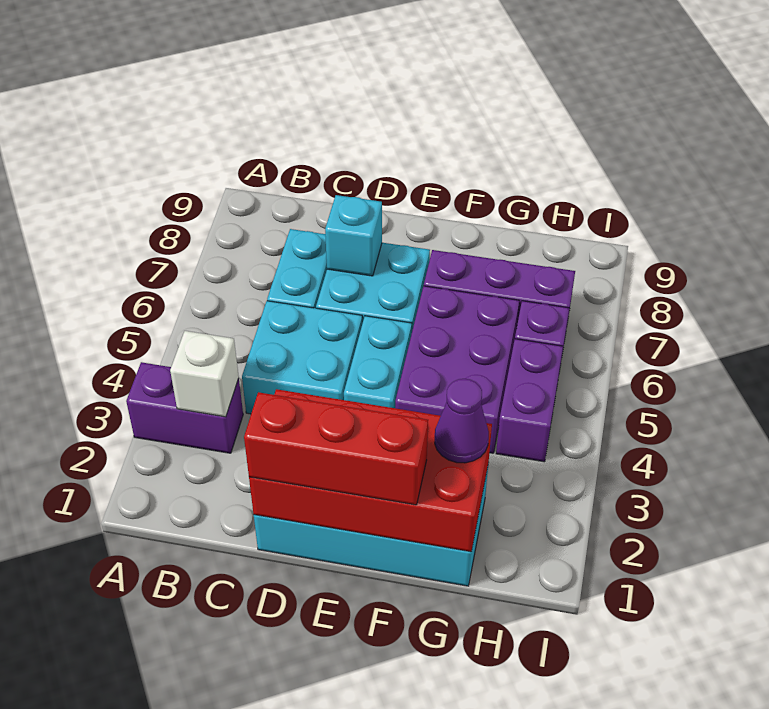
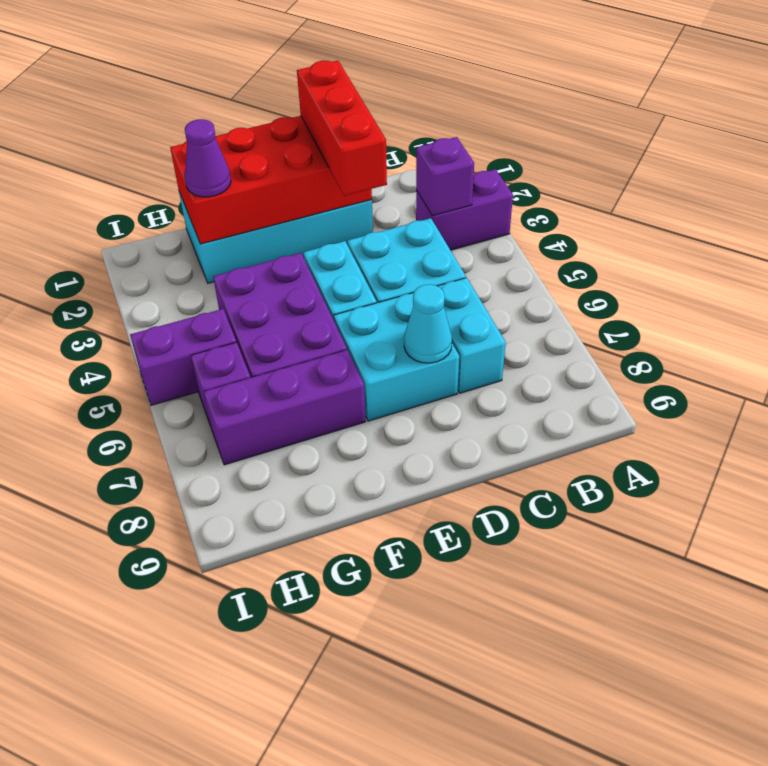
white brick B3 level 2 -> purple brick B3 level 2
red brick D1:F1 level 3 -> red brick D1:D3 level 3
cyan brick D7 level 2 -> cyan cone D7 level 2
purple brick H4:H5 level 1 -> purple brick H5:I5 level 1

